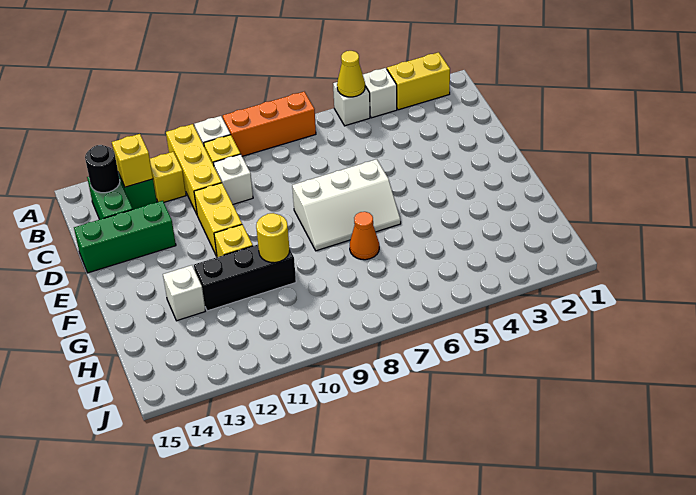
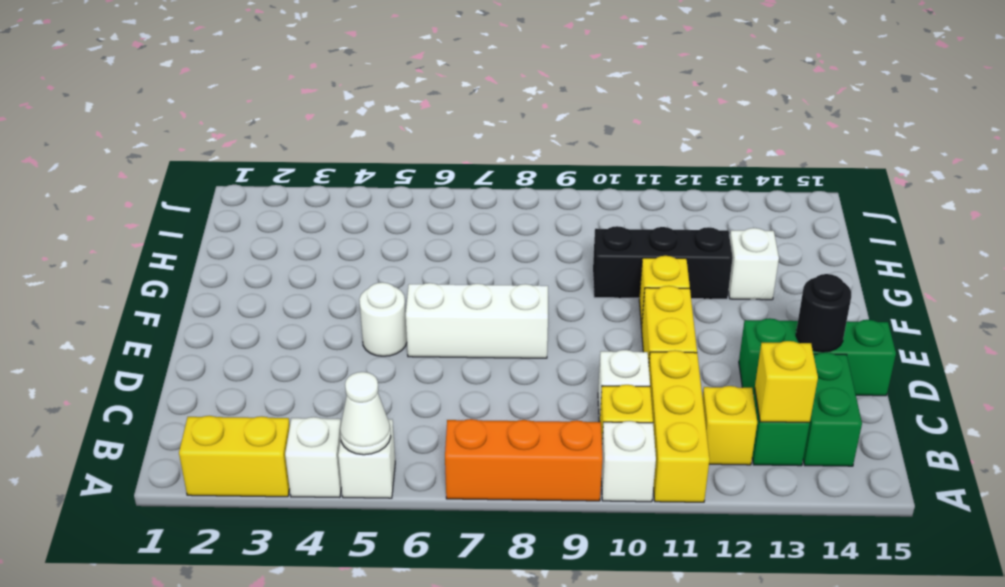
yellow cone A5 level 2 -> white cone A5 level 2
black round brick B14 level 2 -> black round brick D14 level 2
none -> white round brick E5 level 1
orange cone G7 level 1 -> none
yellow round brick G10 level 2 -> none

